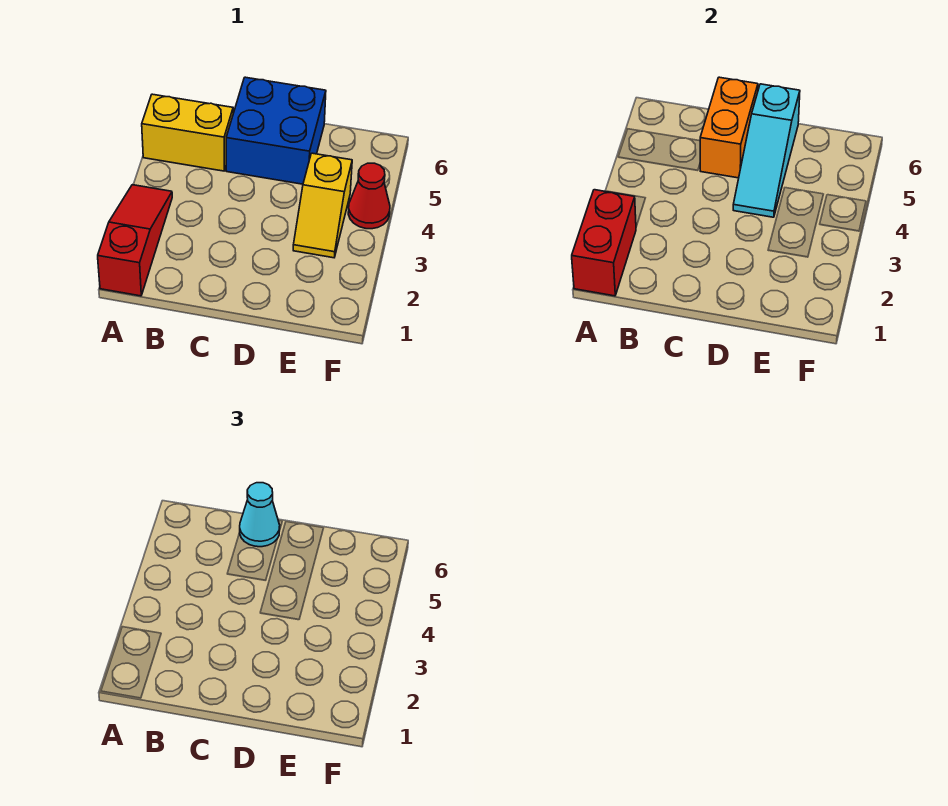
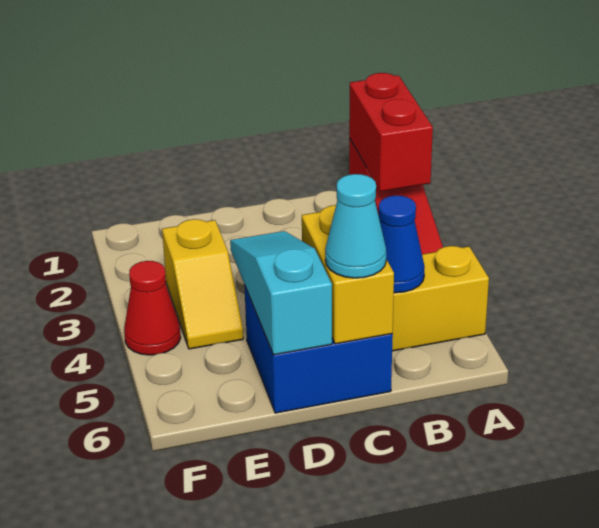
none -> blue cone B5 level 2
orange brick C5:C6 level 2 -> yellow brick C5:C6 level 2
yellow slope E3:E4 level 1 top 4 -> yellow slope E3:E4 level 1 top 3

